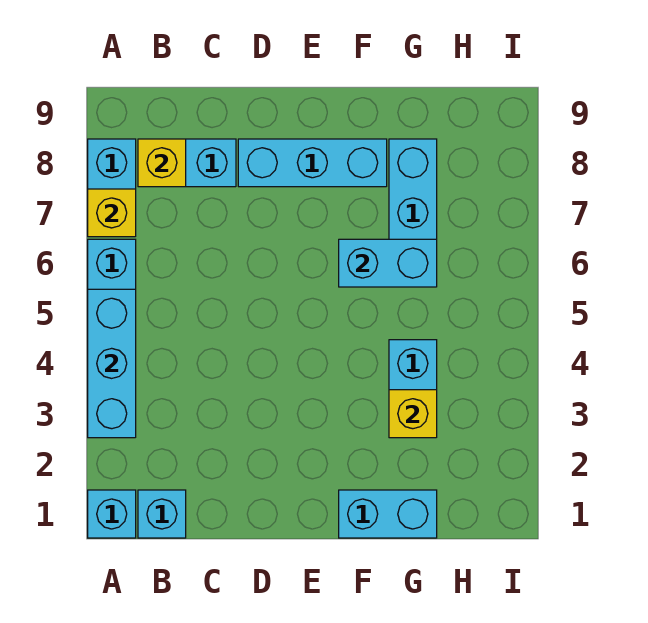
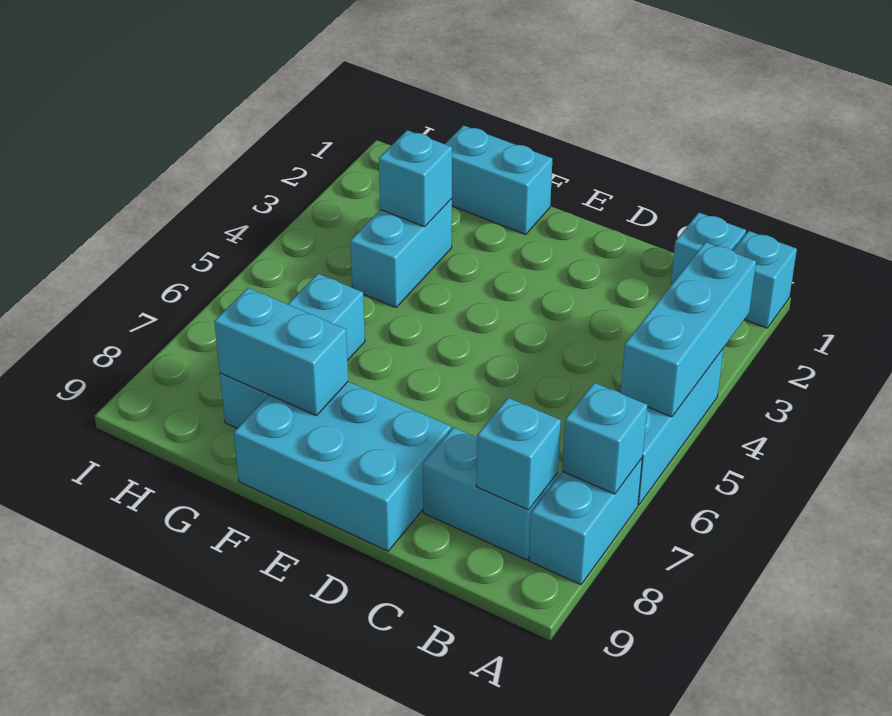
yellow brick A7 level 2 -> cyan brick A7 level 2
yellow brick B8 level 2 -> cyan brick B8 level 2
cyan brick D8:F8 level 1 -> cyan brick D8:F9 level 1
cyan brick F6:G6 level 2 -> cyan brick F8:G8 level 2
yellow brick G3 level 2 -> cyan brick G3 level 2

